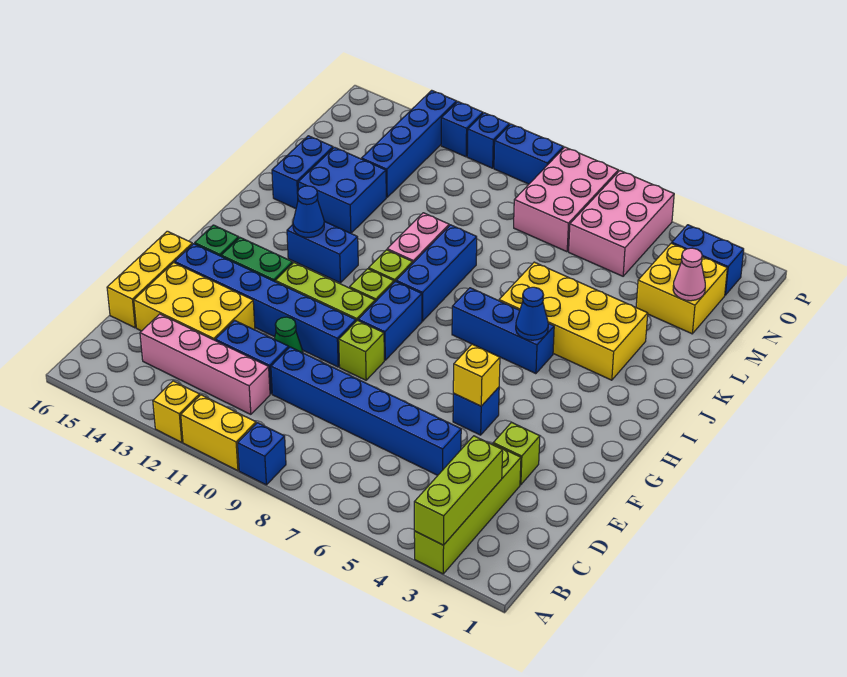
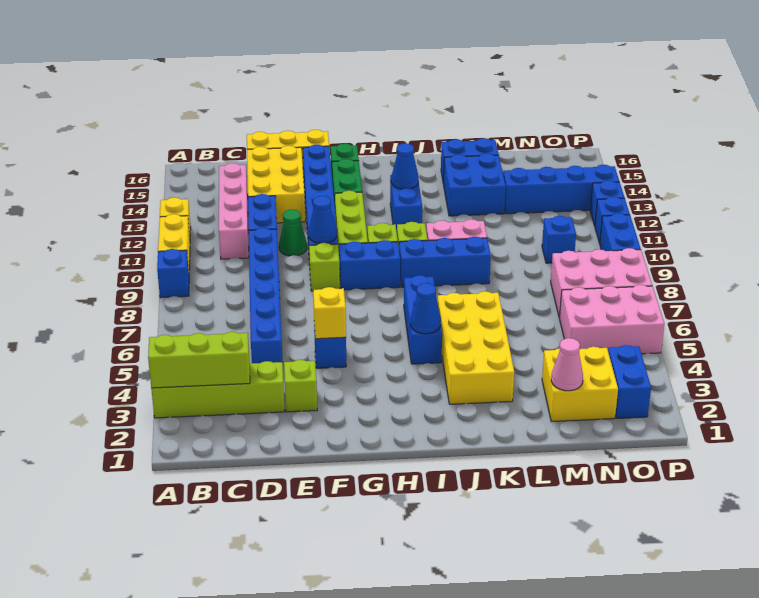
none -> blue cone F10 level 2
none -> blue brick N10 level 1

